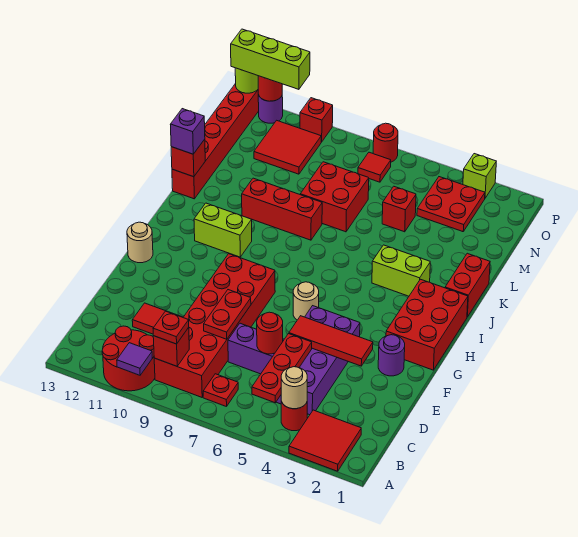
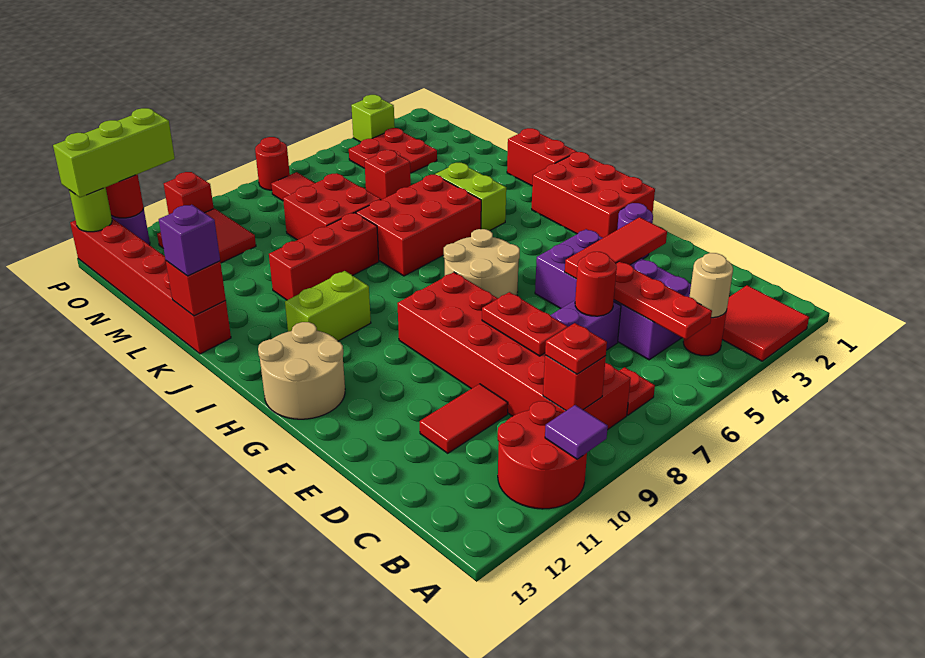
tan round brick G6 level 1 -> tan round brick G6:H7 level 1
tan round brick G13 level 1 -> tan round brick G12:H13 level 1
lime brick J3:J4 level 1 -> lime brick J4:K4 level 1
none -> red brick J5:K7 level 1

